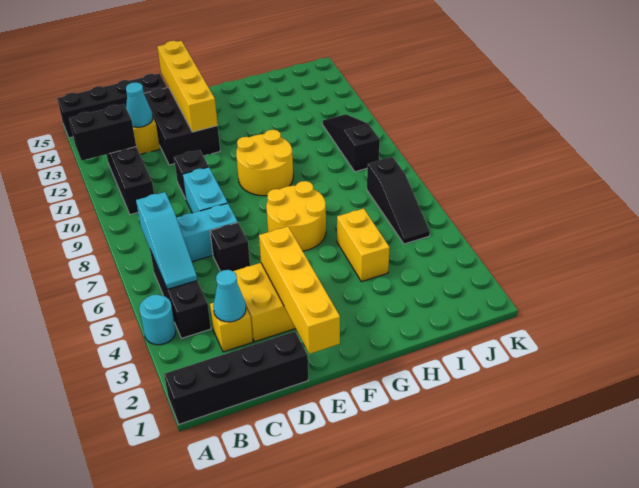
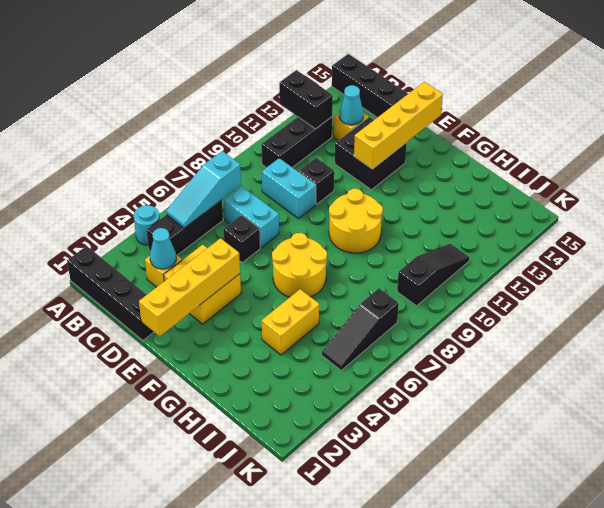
cyan brick D8:D9 level 1 -> cyan brick C9:D9 level 1
black brick D12:E14 level 1 -> black brick D12:E13 level 1

